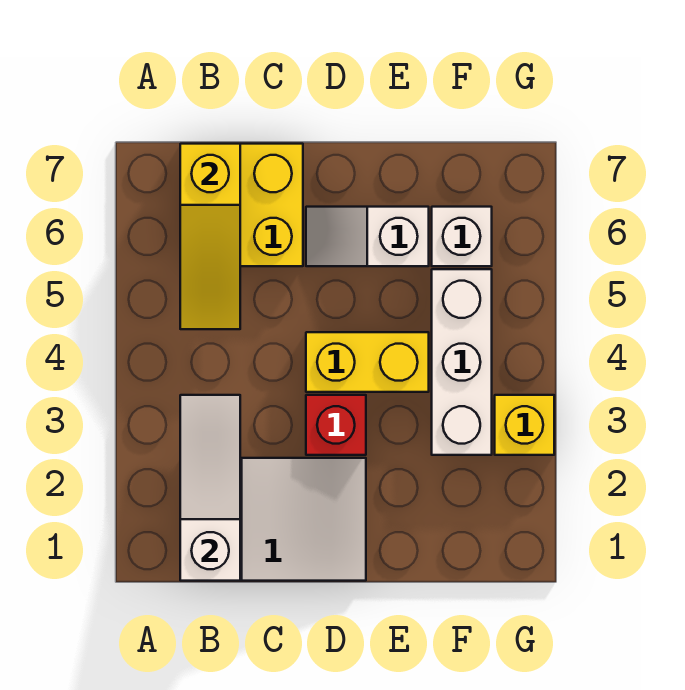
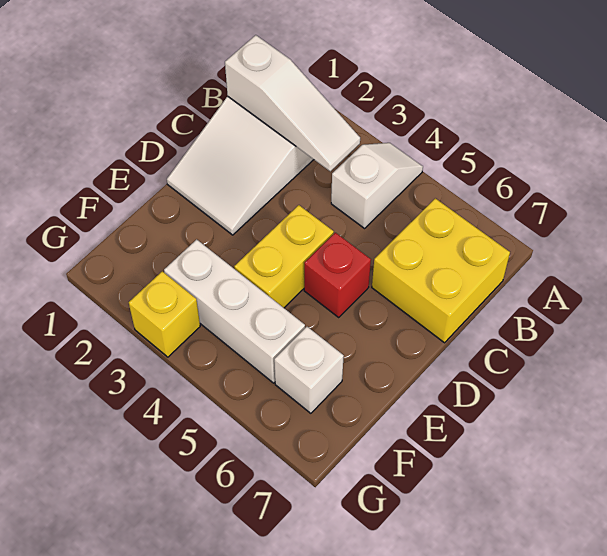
yellow slope B5:B7 level 2 top 7 -> none
red brick D3 level 1 -> red brick D5 level 1
white slope D6:E6 level 1 top E -> white slope A4:B4 level 1 top B

